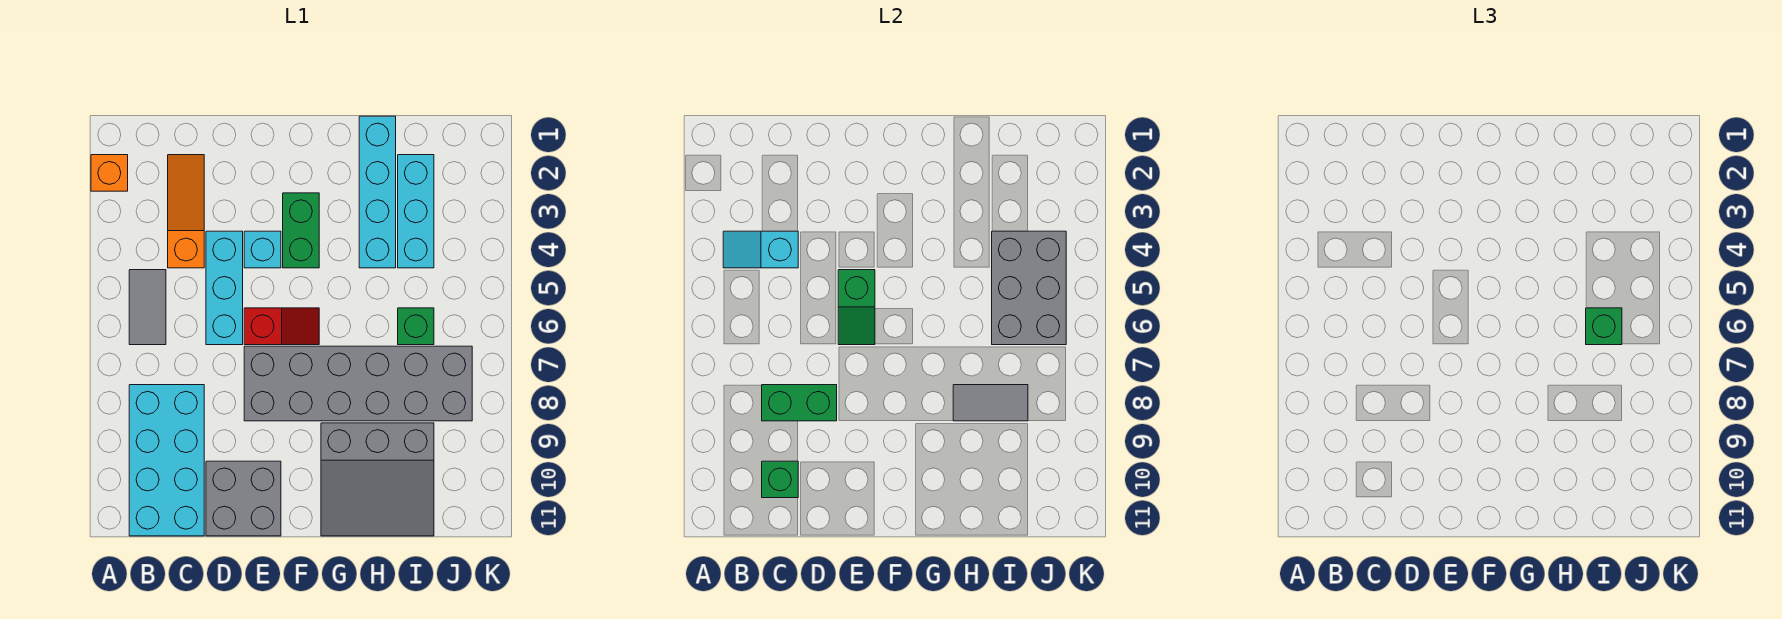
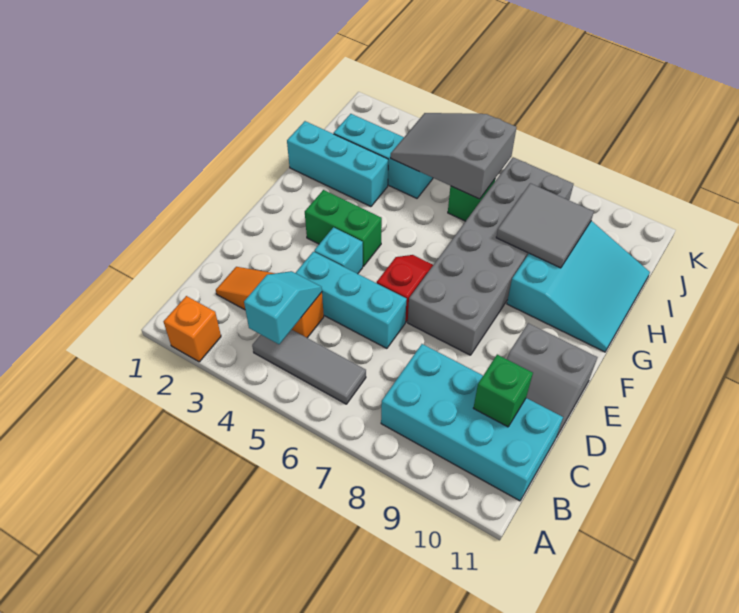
cyan slope B4:C4 level 2 top C -> cyan slope B4:C4 level 2 top B
grey tile B5:B6 level 1 -> grey tile B4:B6 level 1
green brick C8:D8 level 2 -> none
grey brick D10:E11 level 1 -> grey slope D10:E11 level 1 top E
green slope E5:E6 level 2 top 5 -> none
grey slope G9:I11 level 1 top 9 -> cyan slope G9:I11 level 1 top 9
cyan brick H1:H4 level 1 -> cyan brick H1:H3 level 1
grey tile H8:I8 level 2 -> grey tile H8:I9 level 2
grey brick I4:J6 level 2 -> grey slope I4:J6 level 2 top 6
green brick I6 level 3 -> none

